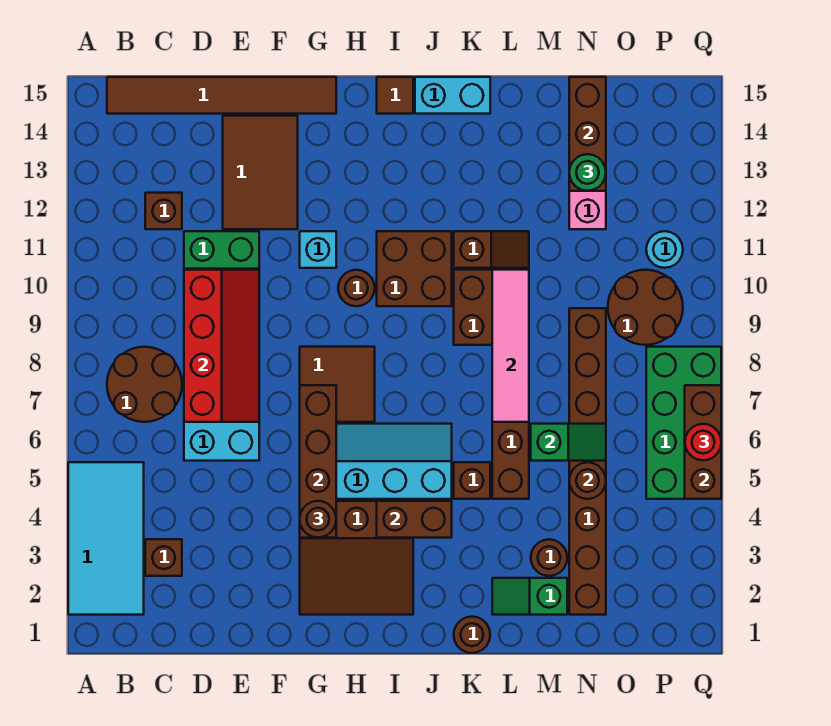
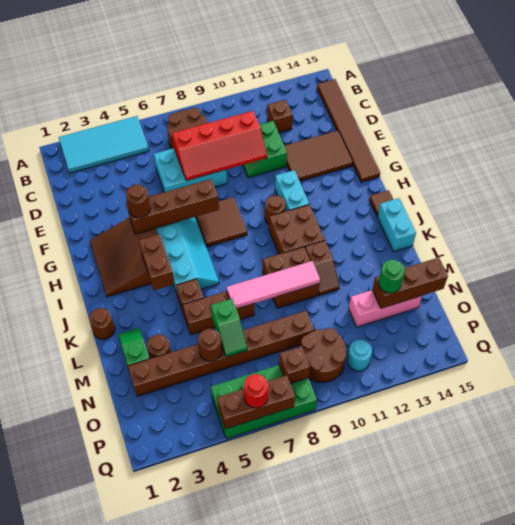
brown brick C3 level 1 -> brown brick P8 level 2
cyan brick G11 level 1 -> cyan brick G11:H11 level 1

